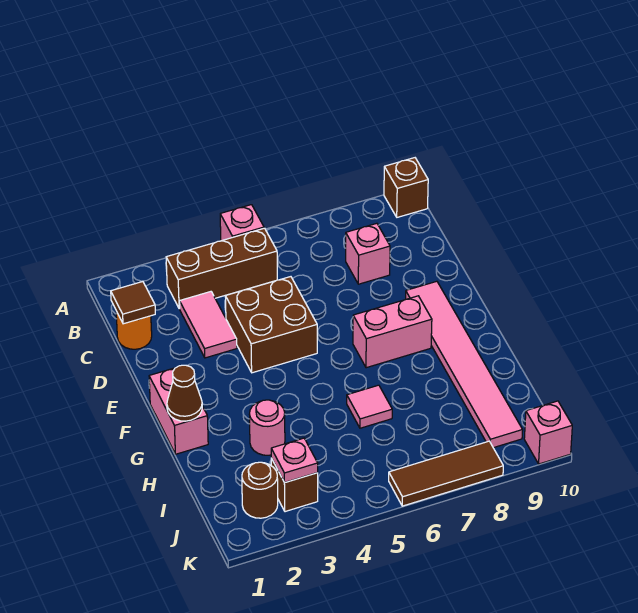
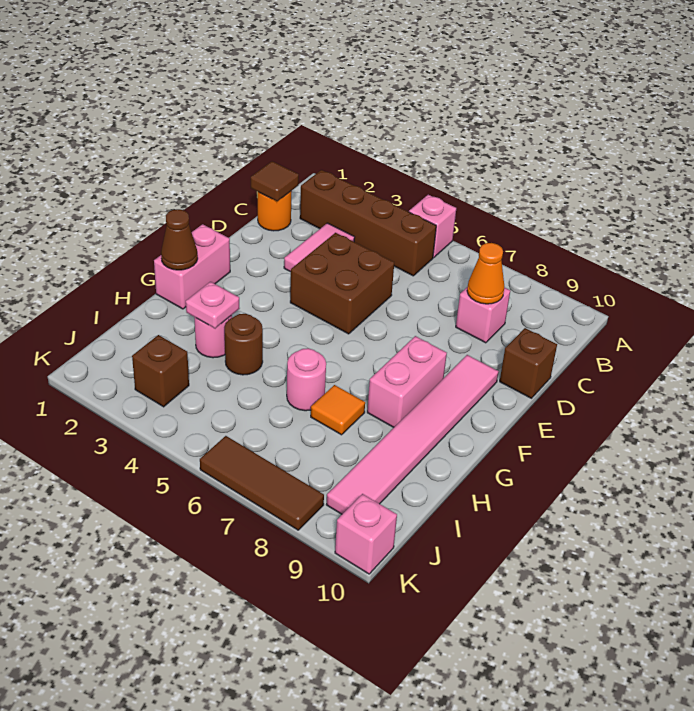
brown brick A10 level 1 -> brown brick D10 level 1
brown brick B3:B5 level 1 -> brown brick B2:B5 level 1
none -> orange cone C8 level 2
pink brick F7:F8 level 1 -> pink brick F8:G8 level 1
pink tile H6 level 1 -> pink round brick H6 level 1
none -> orange tile H7 level 1
brown round brick J2 level 1 -> brown round brick H4 level 1
pink plate J3 level 2 -> pink plate H3 level 2

